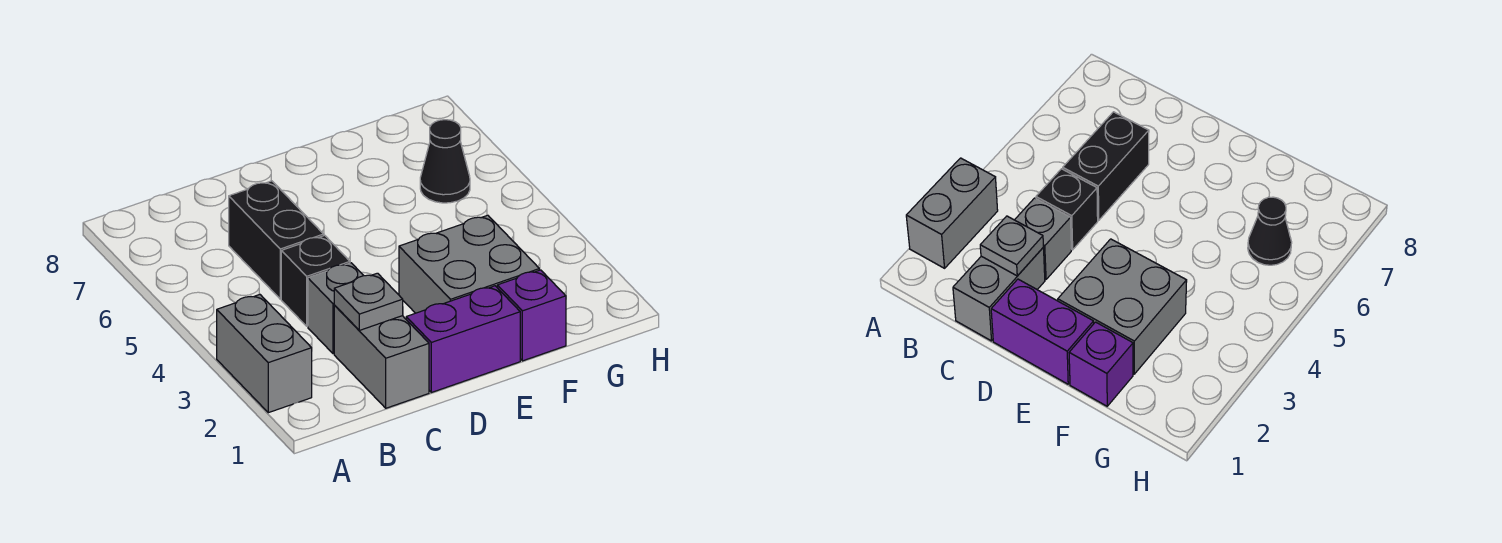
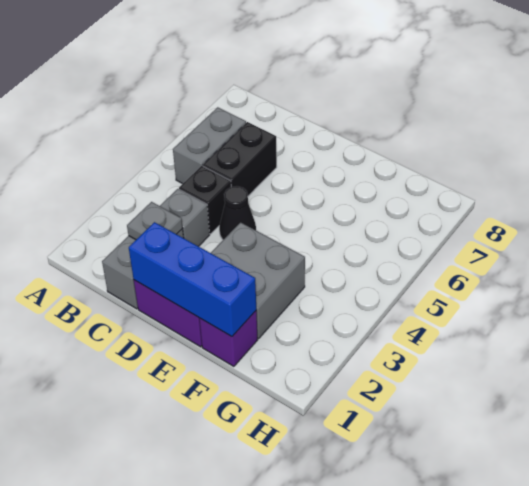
grey brick A2:A3 level 1 -> grey brick B5:B6 level 1
none -> blue brick D1:F1 level 2
black cone G6 level 1 -> black cone D4 level 1

